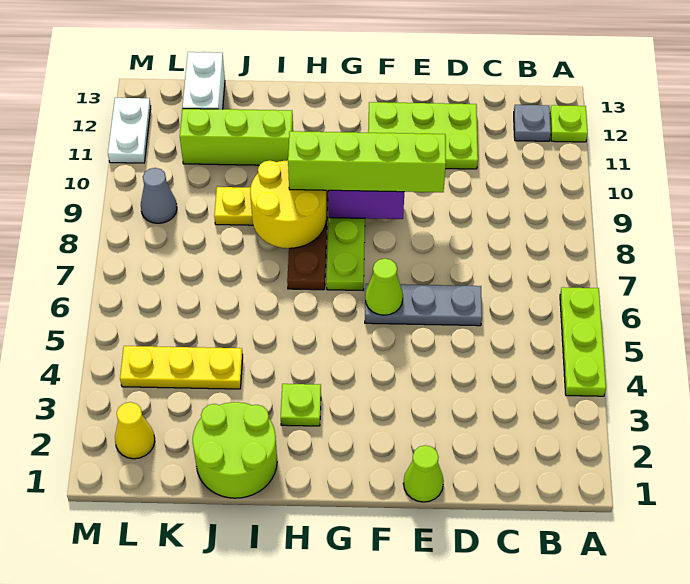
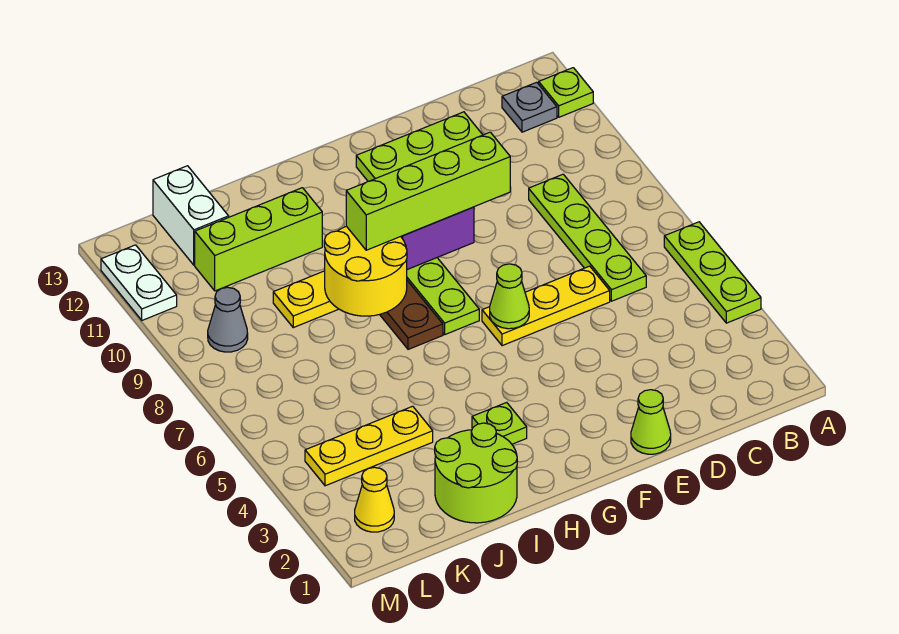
none -> lime plate C6:C9 level 1
grey plate D6:F6 level 1 -> yellow plate D6:F6 level 1

